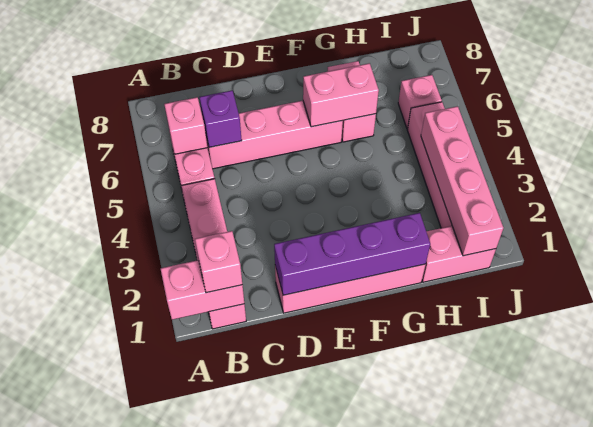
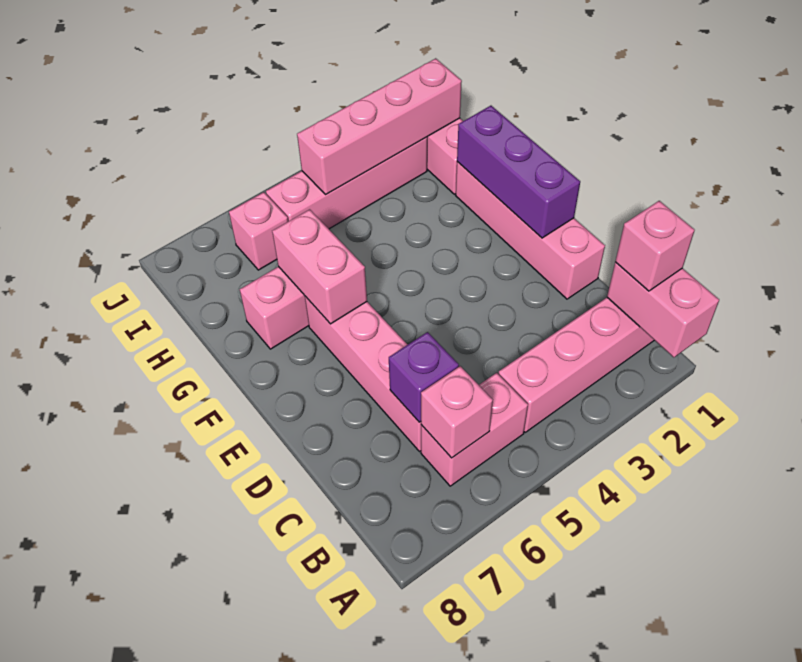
purple brick D1:G1 level 2 -> purple brick E1:G1 level 2

